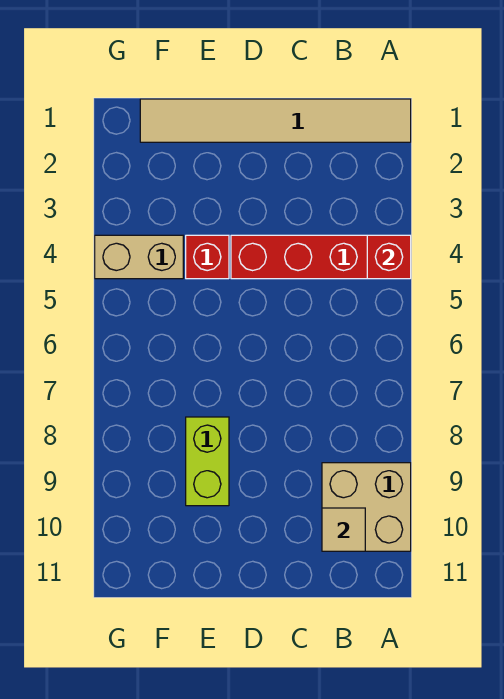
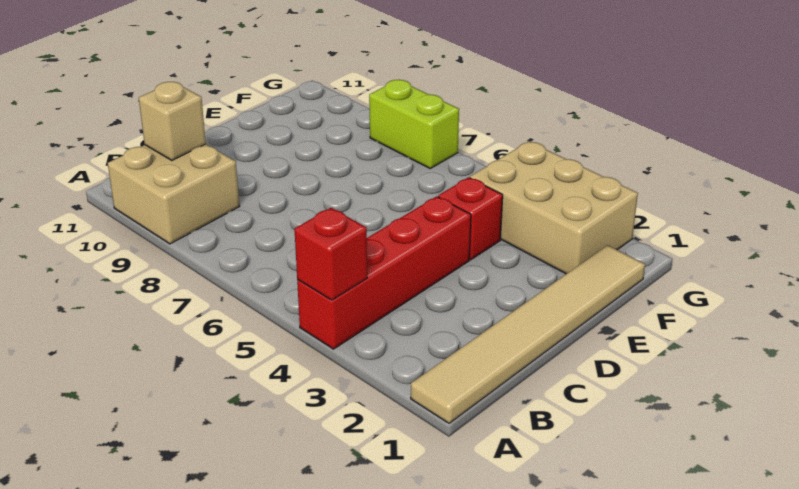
tan tile B10 level 2 -> tan brick B10 level 2
lime brick E8:E9 level 1 -> lime brick G7:G8 level 1
tan brick F4:G4 level 1 -> tan brick F2:G4 level 1

